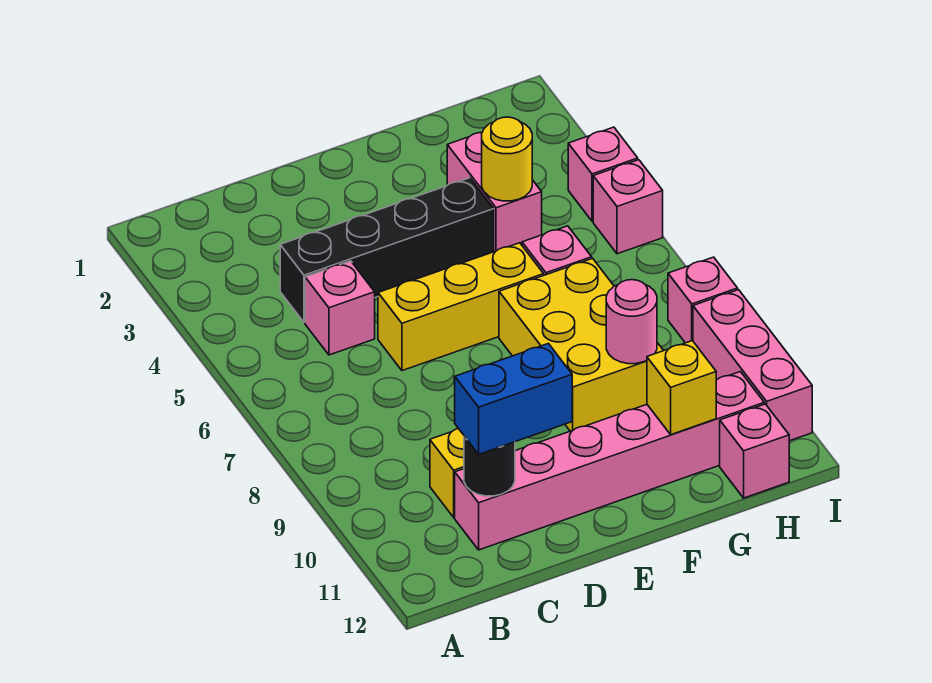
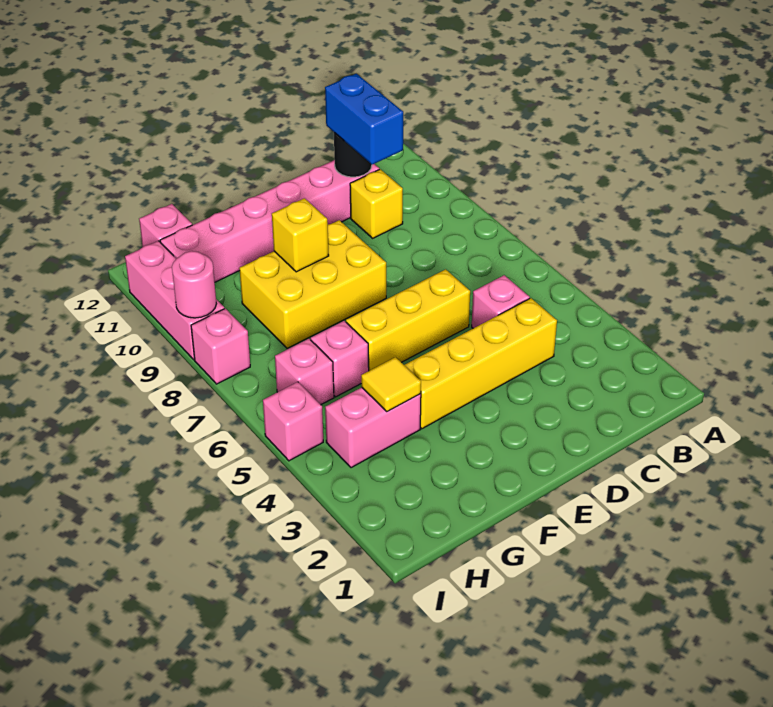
black brick C4:F4 level 1 -> yellow brick C4:F4 level 1
blue brick C11:D11 level 3 -> blue brick C10:C11 level 3
yellow brick F7:G9 level 1 -> yellow brick E8:G9 level 1
pink brick G3:G4 level 1 -> pink brick G4:H4 level 1
yellow round brick G4 level 2 -> yellow tile G4 level 2
pink round brick G9 level 2 -> pink round brick I9 level 2
yellow brick G11 level 2 -> yellow brick F9 level 2
pink brick I4 level 1 -> pink brick H6 level 1

